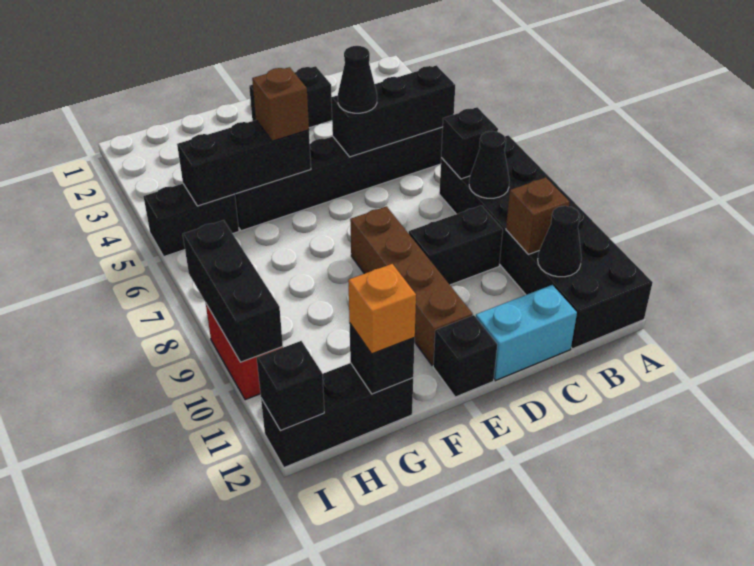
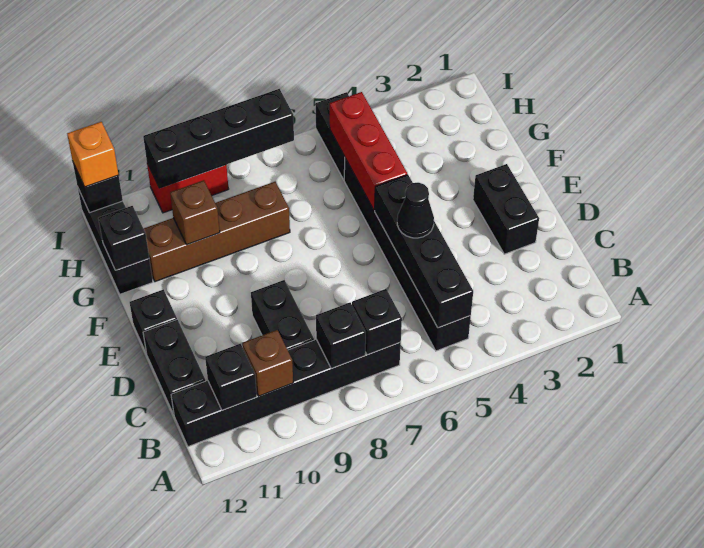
black brick A7:B12 level 1 -> black brick B7:B12 level 1
black brick B5:D5 level 2 -> black brick B5:E5 level 2
black cone B8 level 2 -> black brick B8 level 2
black cone B11 level 2 -> black brick B11 level 2
cyan brick C12:D12 level 1 -> black brick C12:D12 level 1
brown brick E8:E11 level 1 -> brown brick G8:G11 level 1
black brick F5:H5 level 2 -> red brick F5:H5 level 2
brown brick F5 level 3 -> brown brick G10 level 2
orange brick G12 level 3 -> orange brick I12 level 3
black brick I8:I10 level 2 -> black brick I7:I10 level 2

